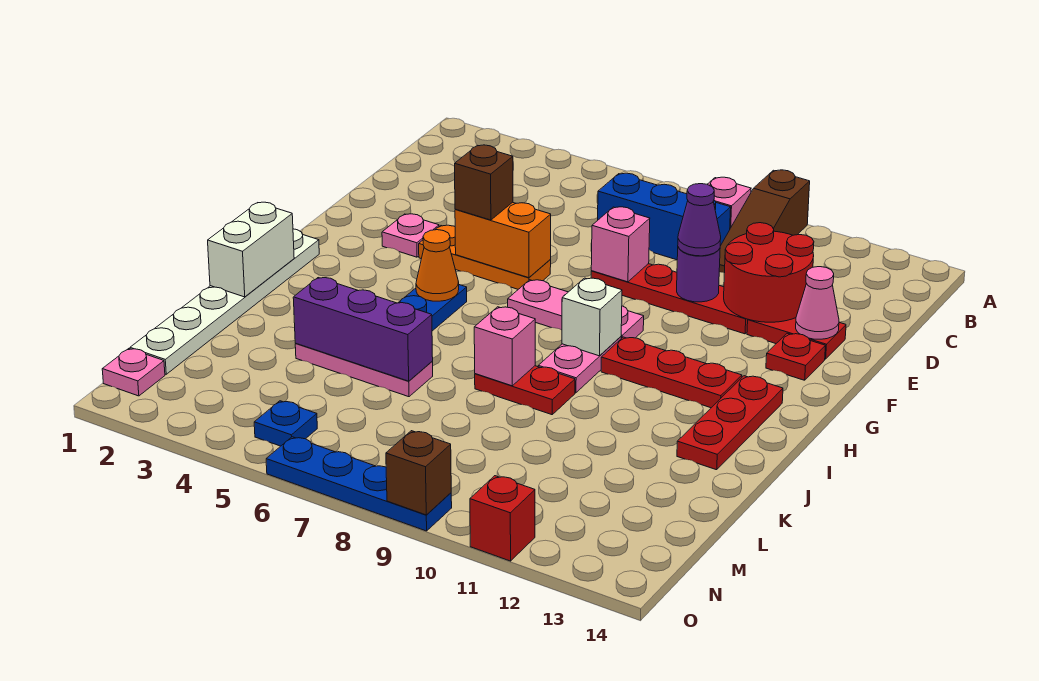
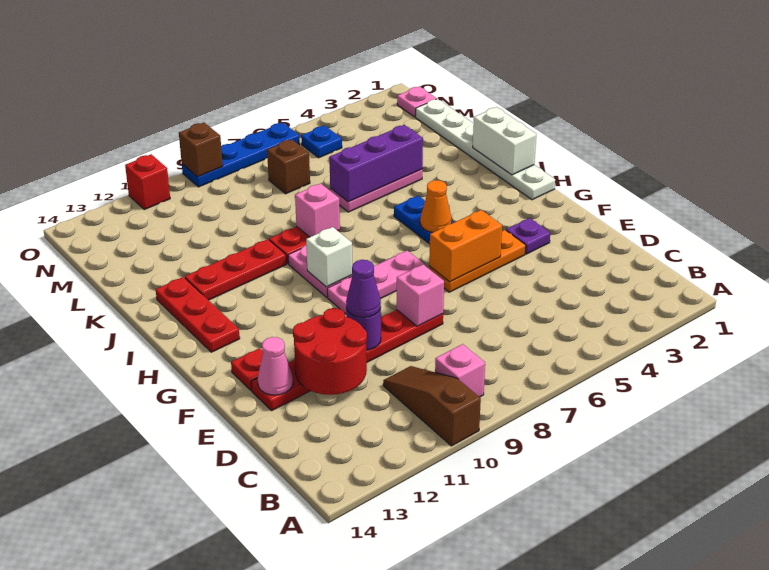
blue brick C7:C9 level 1 -> none
pink plate F3 level 1 -> purple plate F3 level 1
brown brick F5 level 3 -> brown brick M7 level 1
red plate H10:H12 level 1 -> red plate J10:J12 level 1

